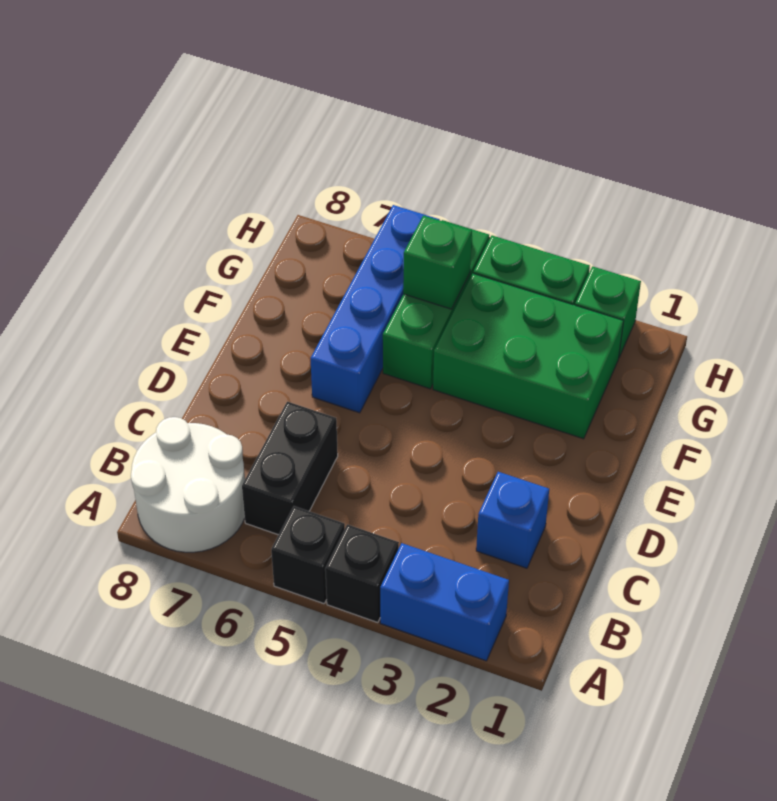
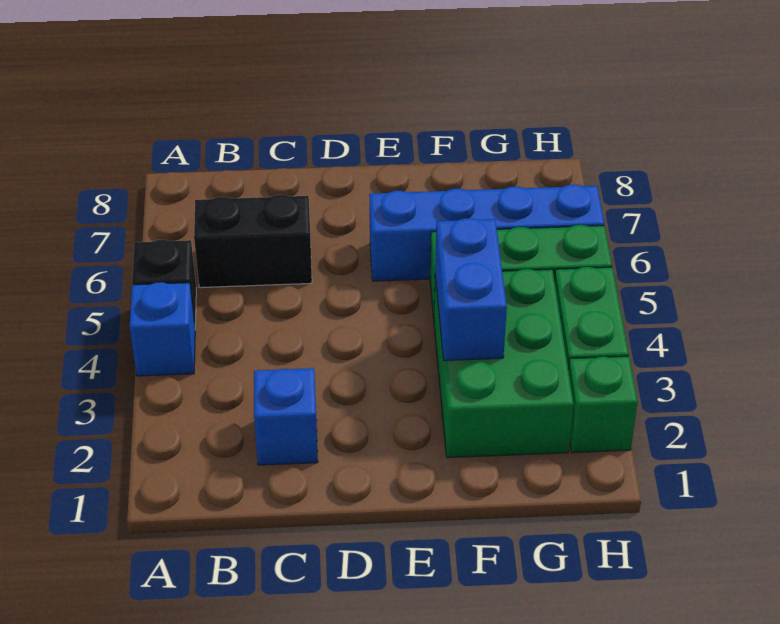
blue brick A2:A3 level 1 -> blue brick F3:F4 level 2
black brick A4 level 1 -> blue brick A4 level 1
white round brick A7:B8 level 1 -> none
green brick G5 level 2 -> none

